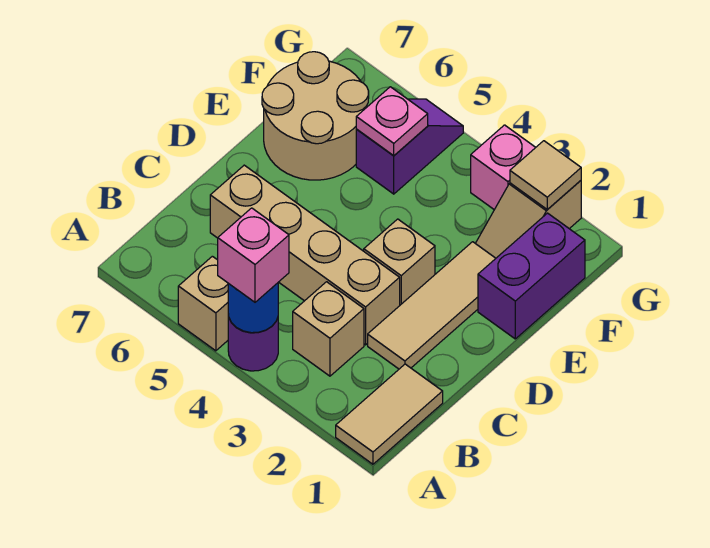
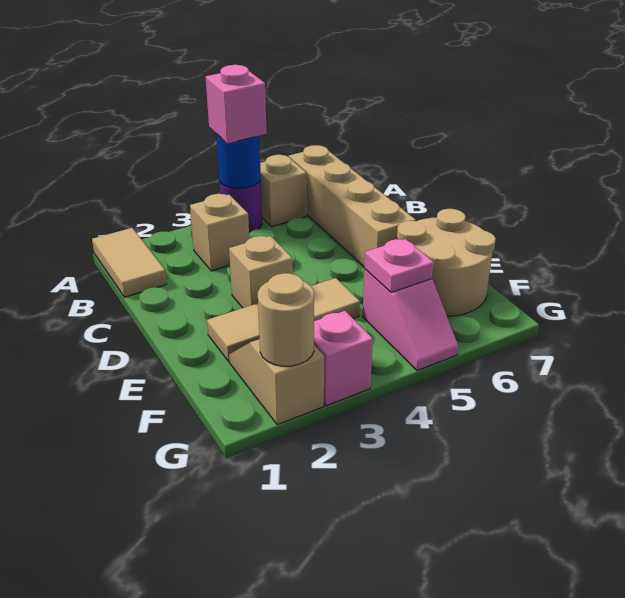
tan tile C2:E2 level 1 -> tan tile E2:E4 level 1
tan brick C3:C6 level 1 -> tan brick A6:D6 level 1
purple brick E1:F1 level 1 -> none
purple slope F5:G5 level 1 top F -> pink slope F5:G5 level 1 top F
tan tile G2 level 2 -> tan round brick G2 level 2

